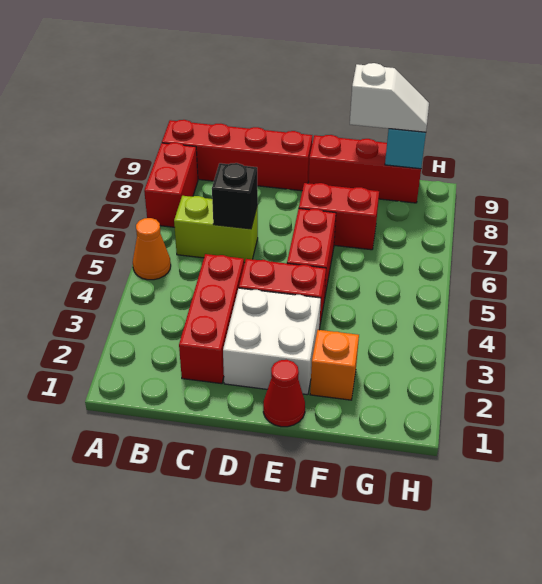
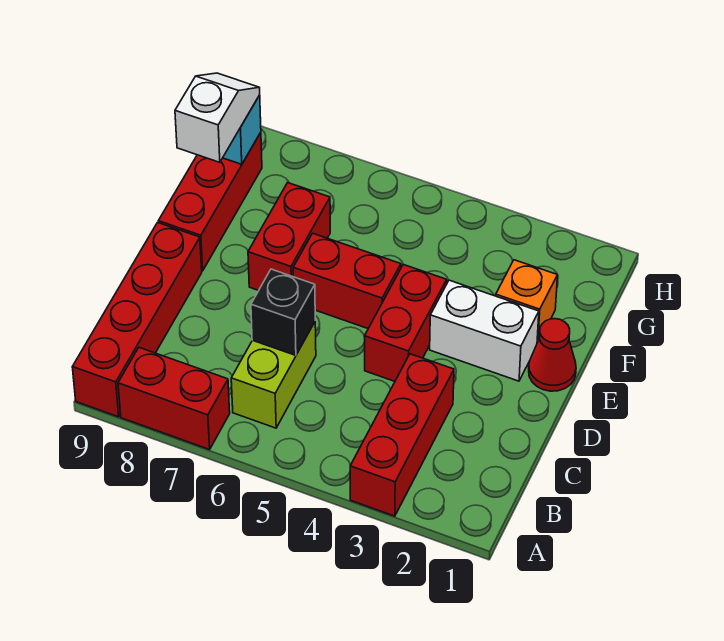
orange cone A5 level 1 -> none
red brick C2:C4 level 1 -> red brick A3:C3 level 1
white brick D2:E3 level 1 -> white brick E2:E3 level 1

